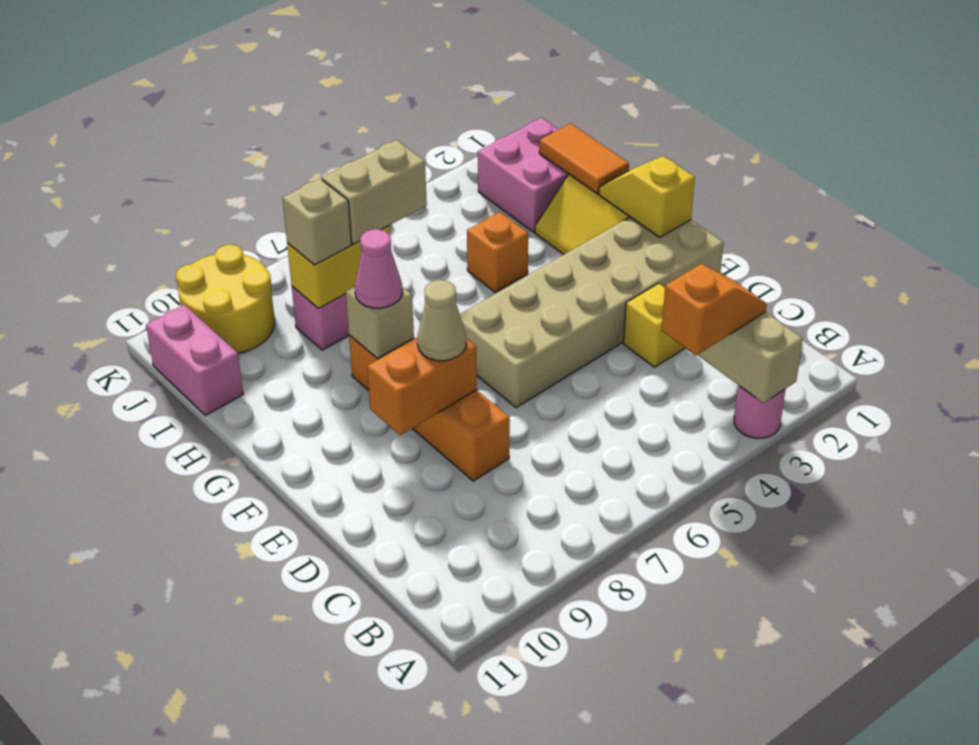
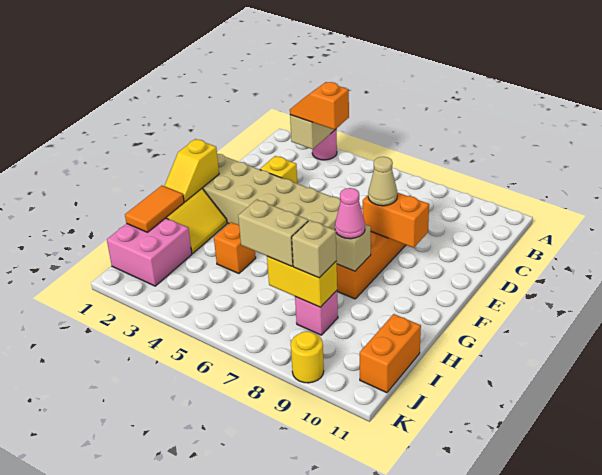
pink brick I11:J11 level 1 -> orange brick I11:J11 level 1
yellow round brick J9:K10 level 1 -> yellow round brick K9 level 1

